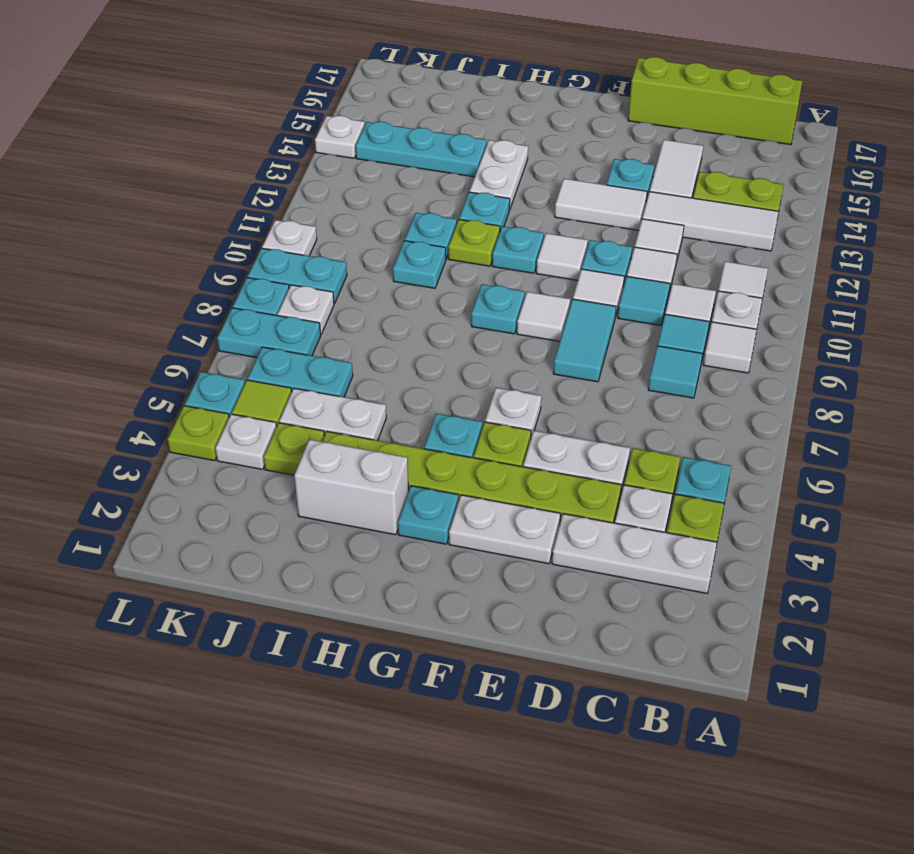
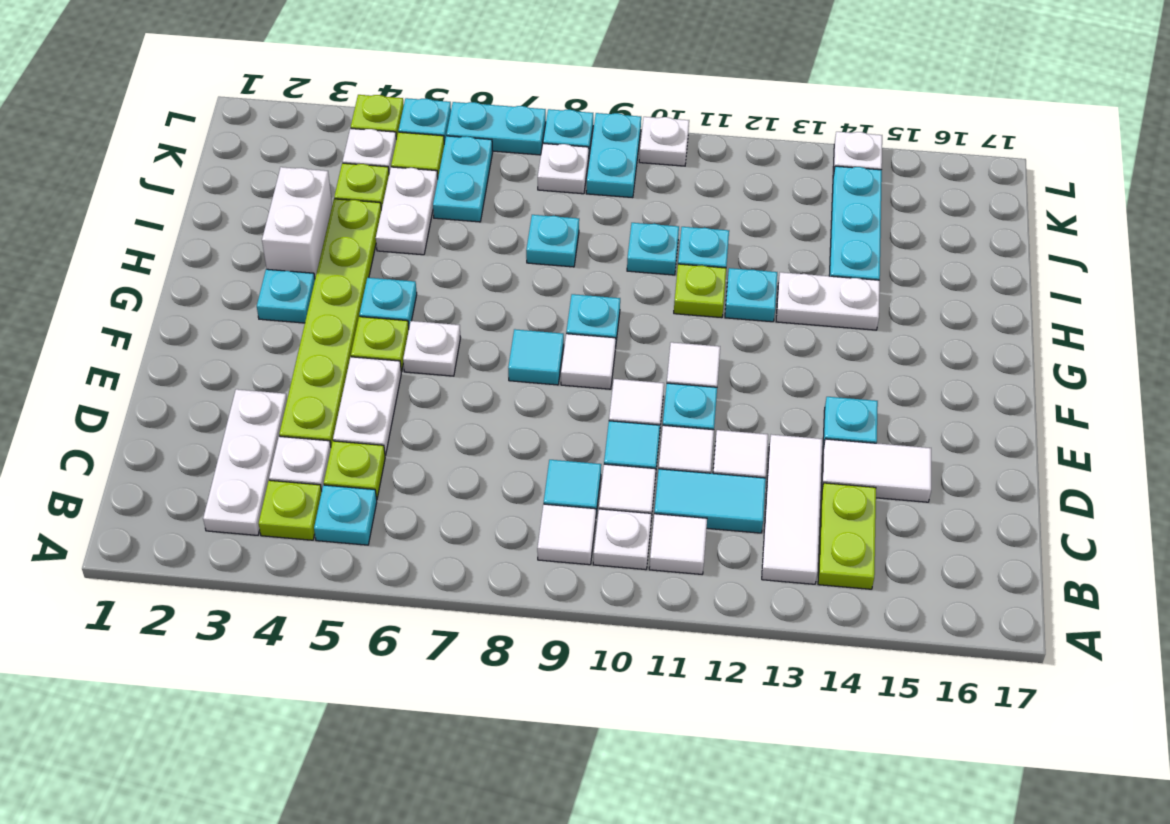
lime brick B17:E17 level 1 -> none
cyan tile C8 level 1 -> cyan tile F8 level 1
white plate E3:F3 level 1 -> none
cyan tile E8:E9 level 1 -> cyan tile C11:C12 level 1
white tile E13:F13 level 1 -> none
cyan plate G11 level 1 -> cyan plate I8 level 1
cyan plate K7:L7 level 1 -> cyan plate L6:L7 level 1

